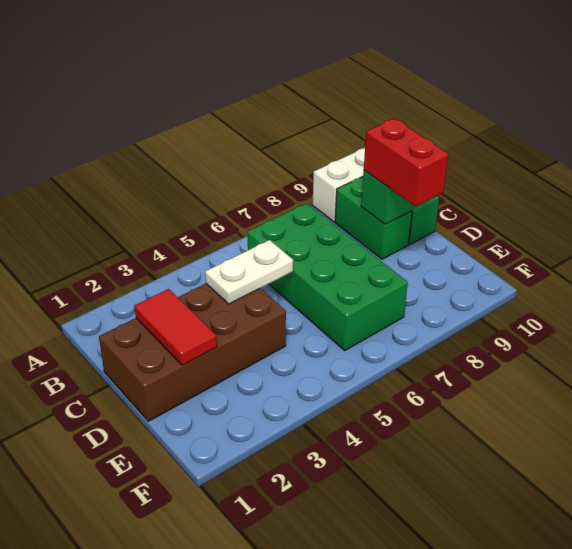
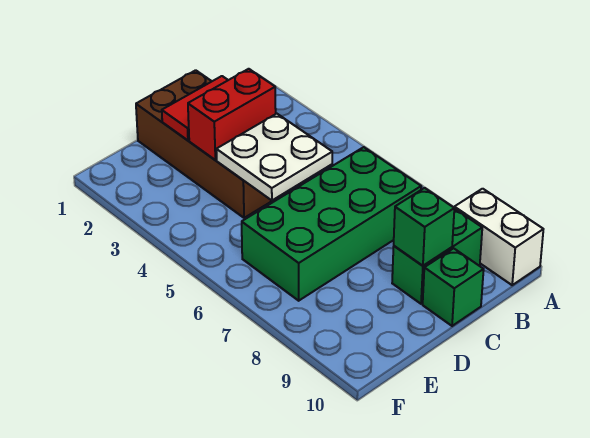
white plate C4:C5 level 2 -> white plate C4:D5 level 2
red brick C9:D9 level 3 -> red brick C3:D3 level 2

